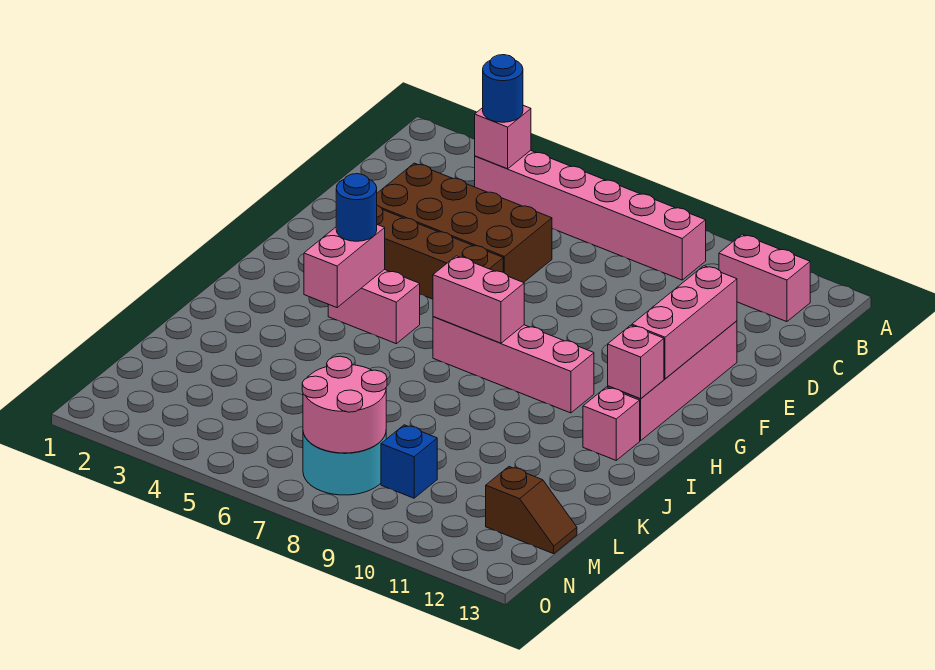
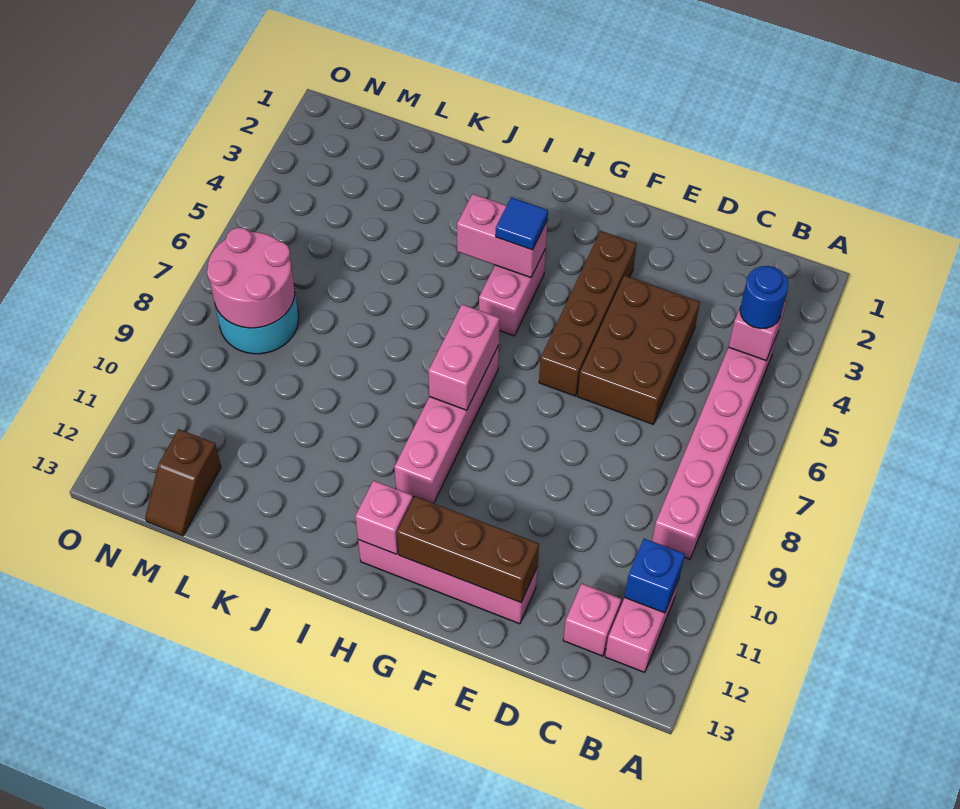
brown brick D3:E6 level 1 -> brown brick D4:E6 level 1
pink brick E12:G12 level 2 -> brown brick E12:G12 level 2
blue round brick H4 level 3 -> blue tile H4 level 3
pink brick I12 level 1 -> pink brick C12 level 1
blue brick M9 level 1 -> blue brick B11 level 2

